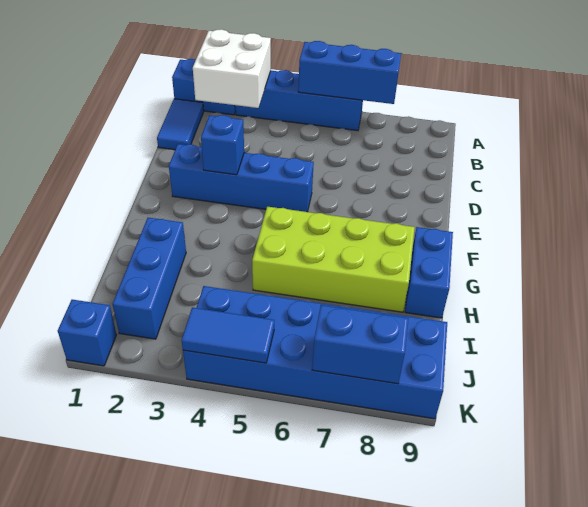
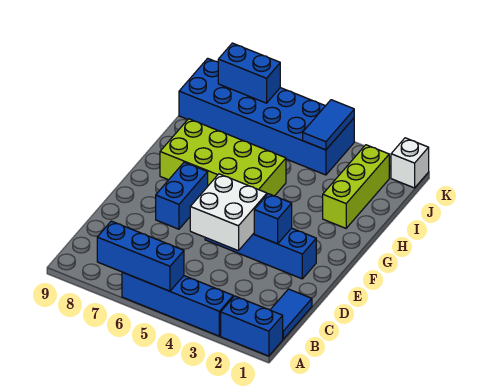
white brick A2:B3 level 2 -> white brick D4:E5 level 2
blue brick G9:H9 level 1 -> blue brick E7:F7 level 1
blue brick H2:J2 level 1 -> lime brick H2:J2 level 1
blue brick K1 level 1 -> white brick K1 level 1
blue tile K4:K5 level 2 -> blue tile J4:K4 level 2

